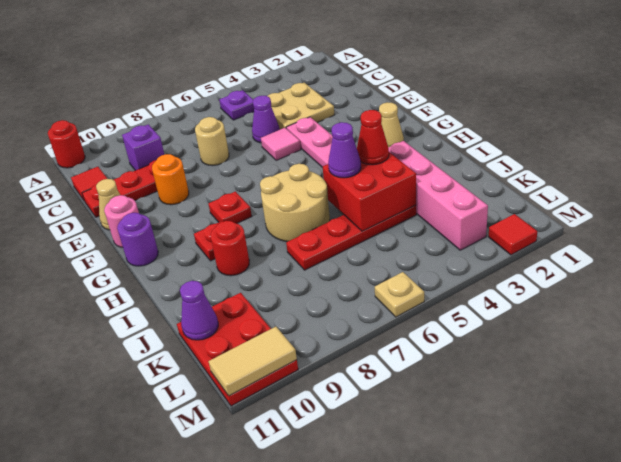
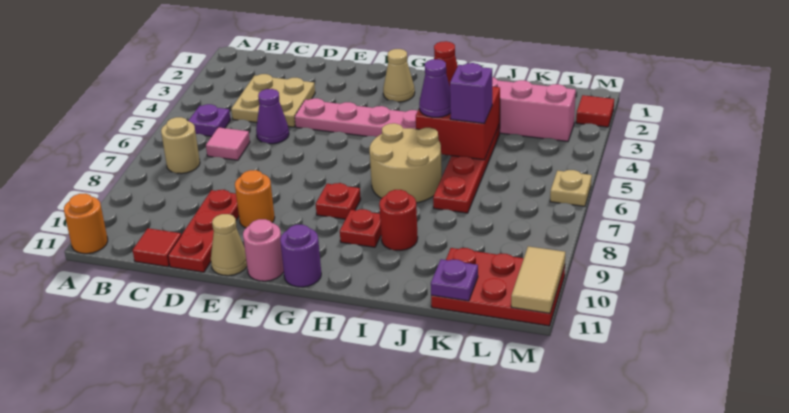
red round brick A11 level 1 -> orange round brick A11 level 1
purple brick C9 level 1 -> purple brick J5 level 3
tan round brick D7 level 1 -> tan round brick B7 level 1
pink tile E5 level 1 -> pink tile C6 level 1
purple cone K11 level 2 -> purple plate K11 level 2

